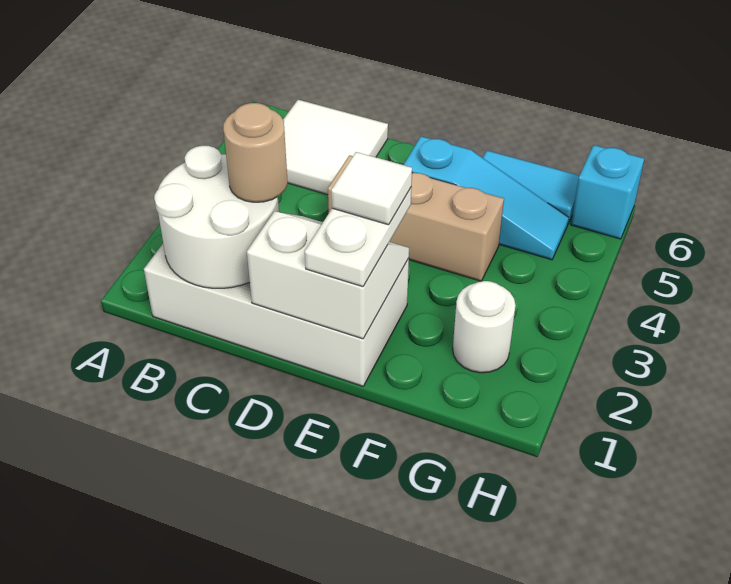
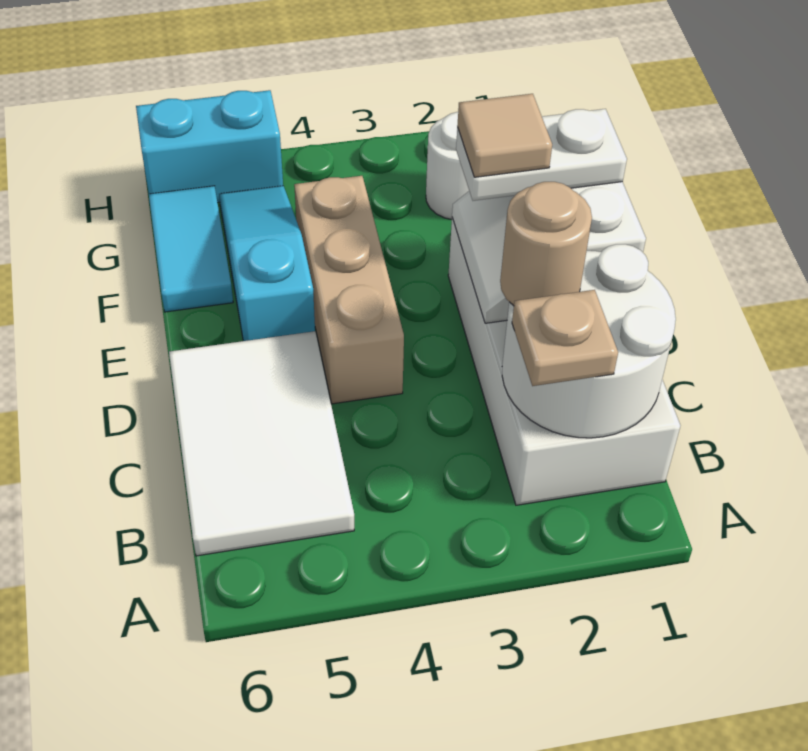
none -> tan plate B2 level 3
white tile B5:C6 level 1 -> white tile B5:D6 level 1
white tile E2 level 4 -> tan tile E2 level 4
cyan brick H6 level 1 -> cyan brick H5:H6 level 1

